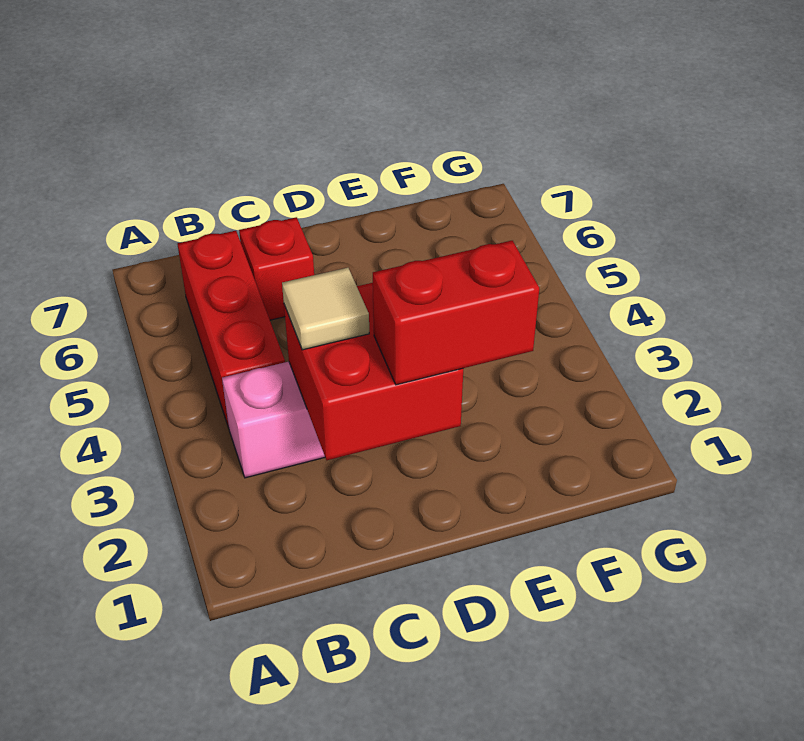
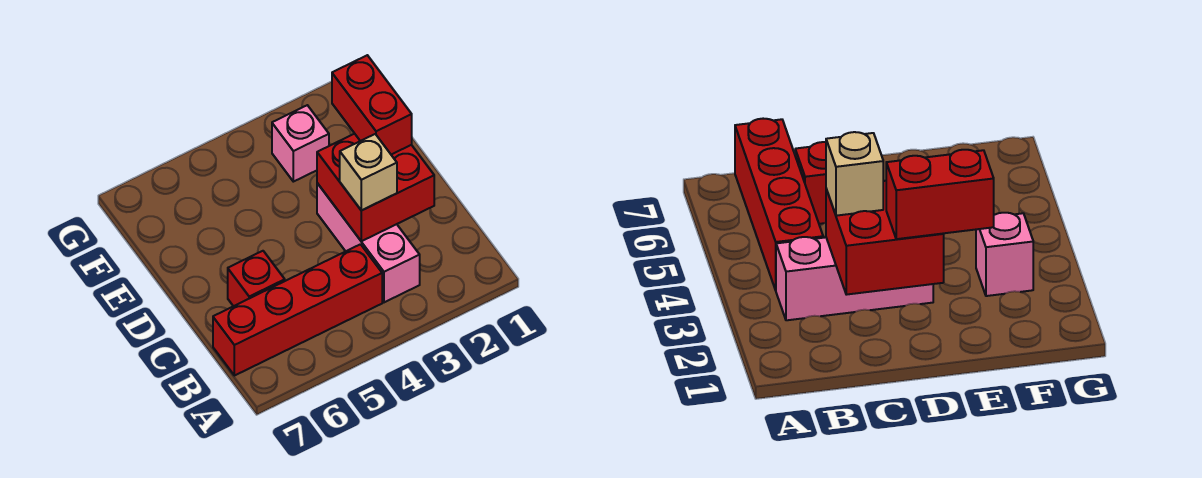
red brick B4:B6 level 1 -> red brick B4:B7 level 1
tan tile C3 level 3 -> tan brick C3 level 3
none -> pink brick F3 level 1

